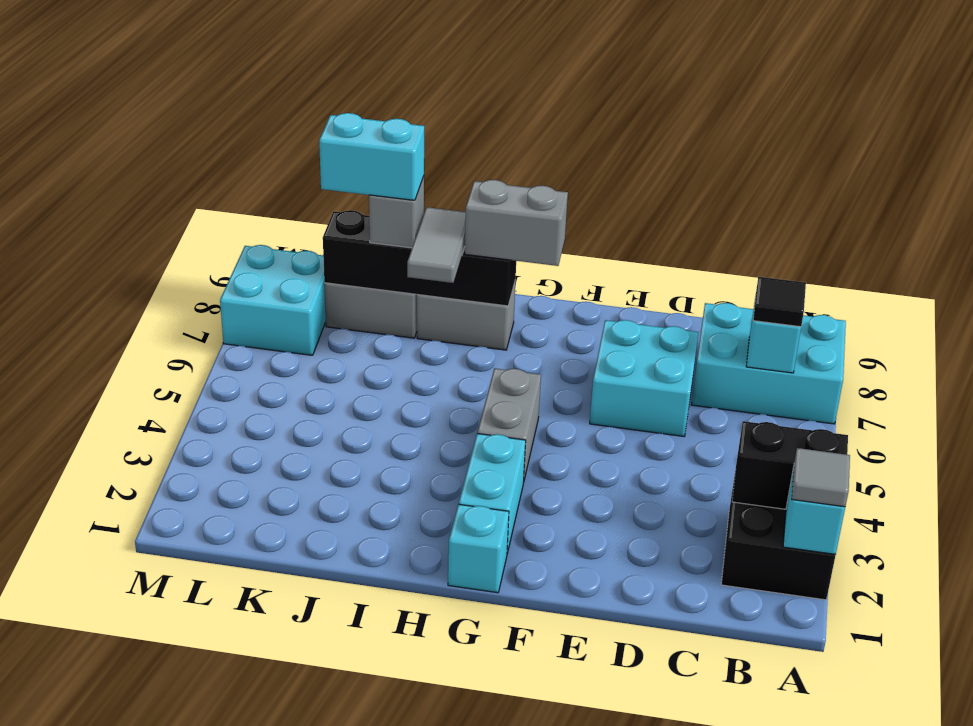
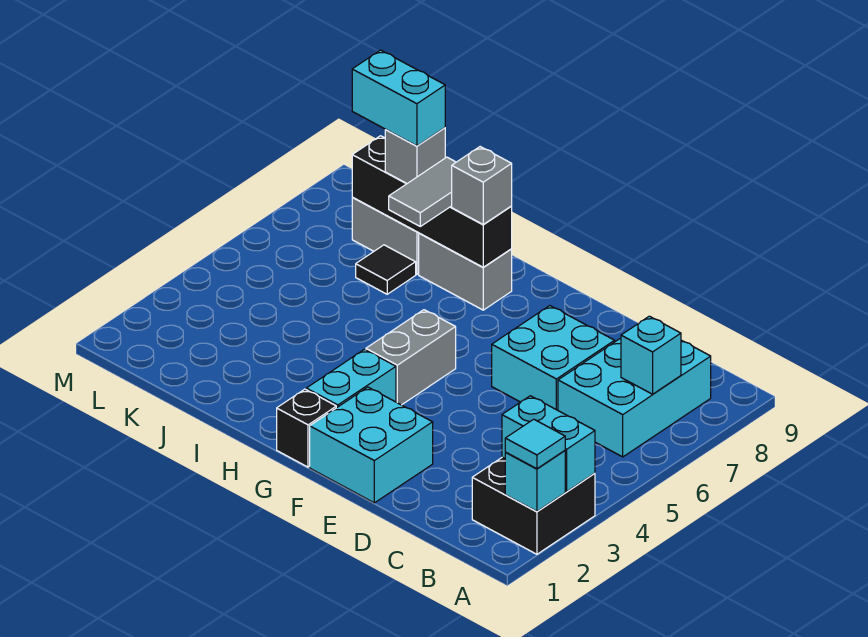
grey tile A2 level 3 -> cyan tile A2 level 3
black brick A3:B3 level 2 -> cyan brick A3:B3 level 2
cyan brick A7:C8 level 1 -> cyan brick B6:C8 level 1
black tile B7 level 3 -> black tile J7 level 1
cyan brick G1 level 1 -> black brick G1 level 1
grey brick G8:H8 level 3 -> grey brick H8 level 3
cyan brick L7:M8 level 1 -> cyan brick E1:F2 level 1

